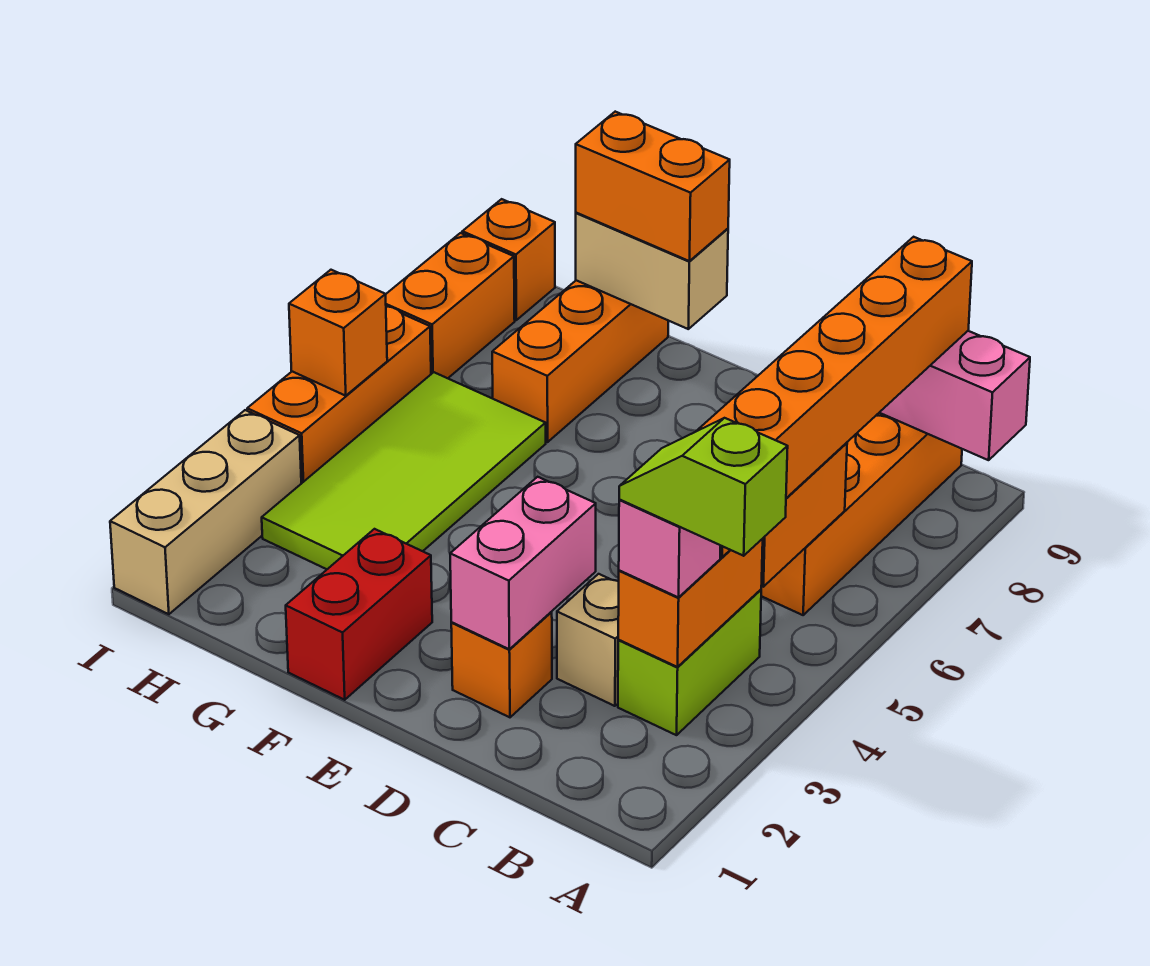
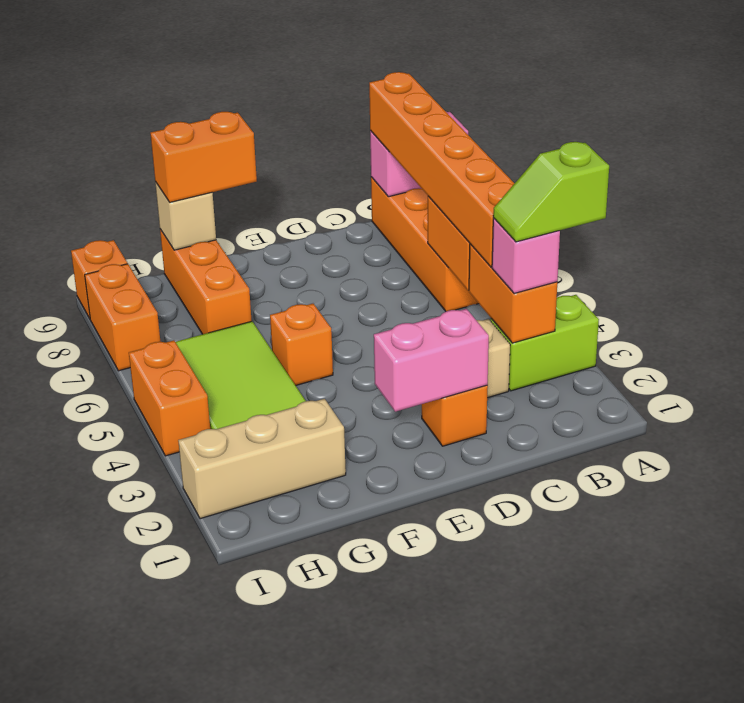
lime brick B3:B4 level 1 -> lime brick A3:B3 level 1
pink brick D2:D3 level 2 -> pink brick D2:E2 level 2
red brick F1:F2 level 1 -> none
tan brick F9:G9 level 2 -> tan brick G9 level 2
tan brick I1:I3 level 1 -> tan brick G2:I2 level 1
orange brick I4:I6 level 1 -> orange brick I4:I5 level 1
orange brick I5 level 2 -> orange brick F5 level 1

